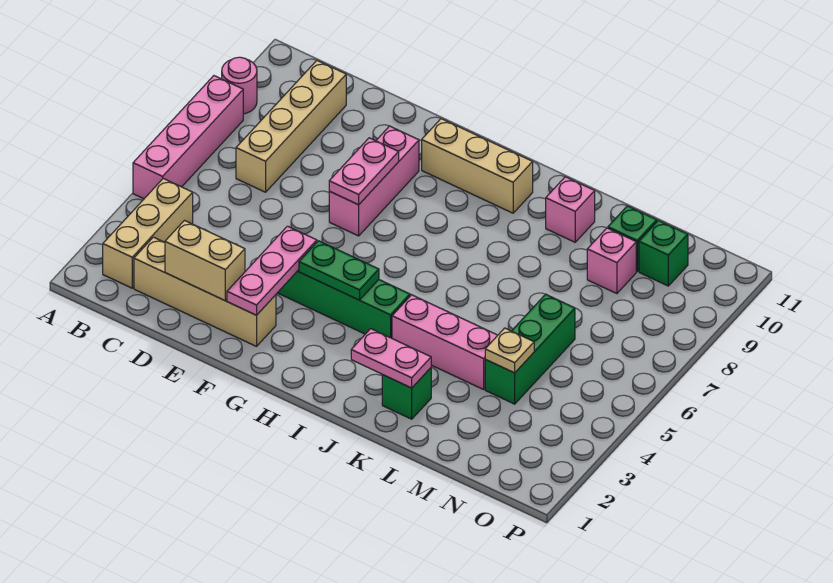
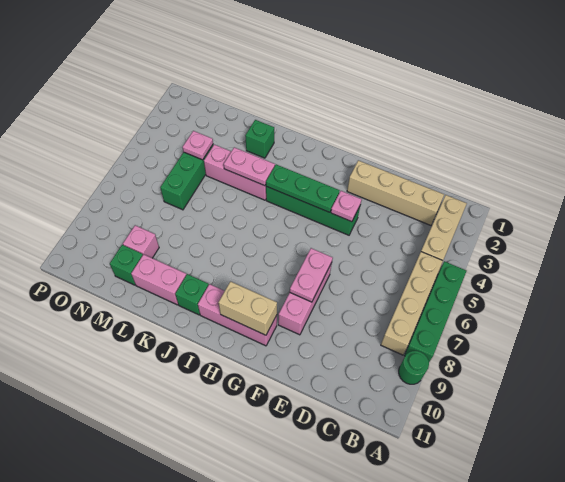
pink brick A5:A8 level 1 -> green brick A5:A8 level 1
pink round brick A9 level 1 -> green round brick A9 level 1
tan brick C7:C10 level 1 -> tan brick B5:B8 level 1
tan brick D2:E2 level 2 -> tan brick G10:H10 level 2
pink plate F2:F4 level 2 -> pink plate F4 level 2
green plate G4:H4 level 2 -> green plate G4:I4 level 2
tan brick G10:I10 level 1 -> pink brick G10:I10 level 1
pink plate J2:K2 level 2 -> pink plate J4:K4 level 2
pink brick K10 level 1 -> pink brick K10:L10 level 1
tan plate M4 level 2 -> pink plate M4 level 2
green brick N10 level 1 -> green brick J10 level 1

